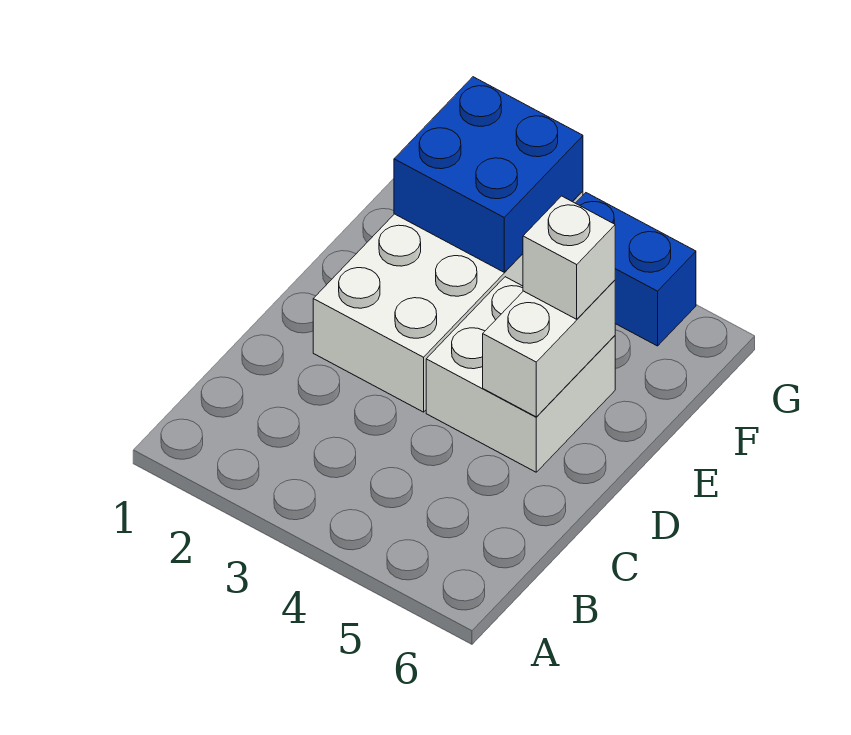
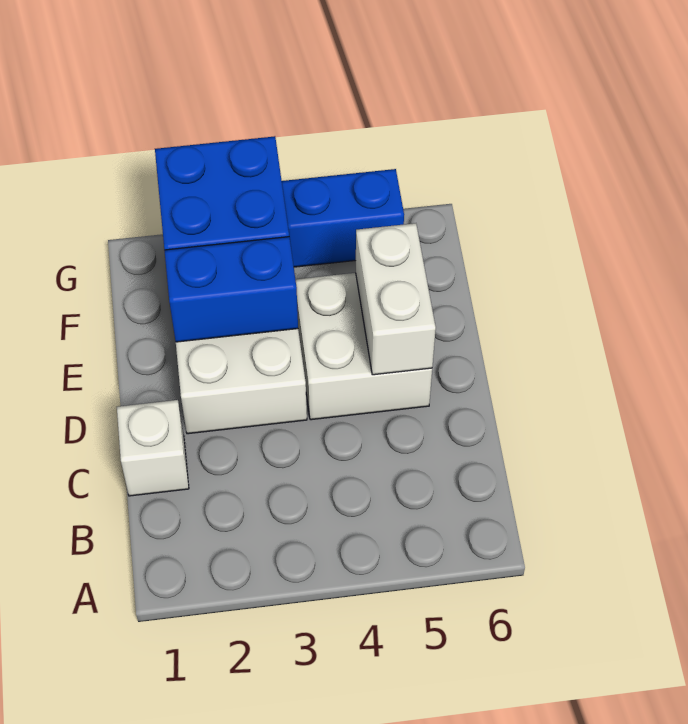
none -> blue brick E2:E3 level 2
white brick E5 level 3 -> white brick C1 level 1

